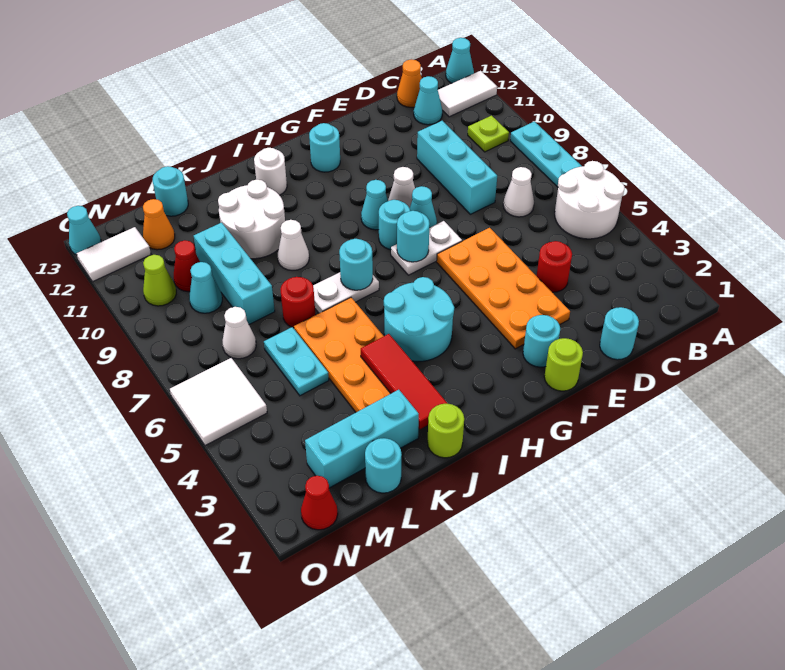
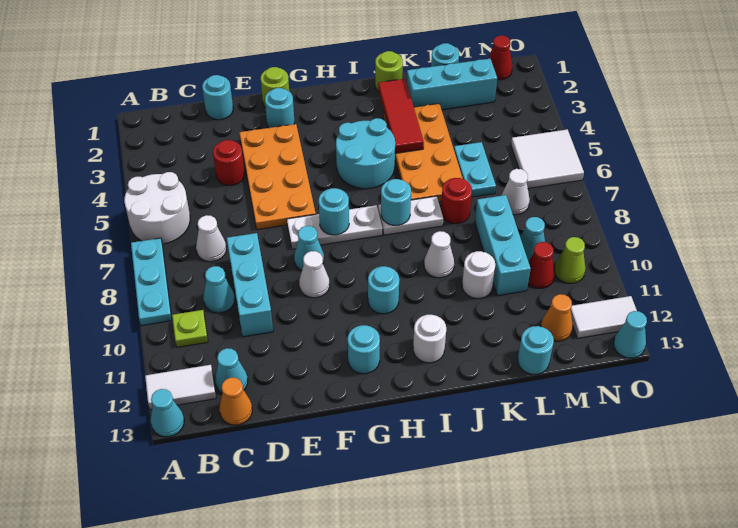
white plate F7:G7 level 1 -> white plate F7:H7 level 1
cyan round brick G8 level 1 -> cyan round brick H10 level 1
cyan cone G9 level 1 -> cyan cone C9 level 1
white round brick J10:K11 level 1 -> white round brick K10 level 1

